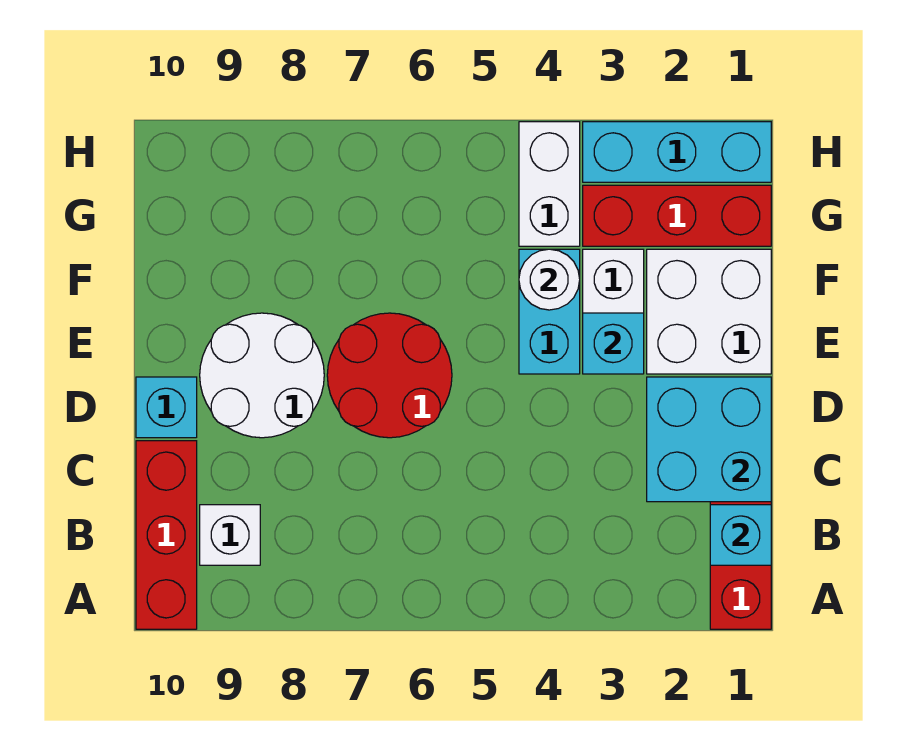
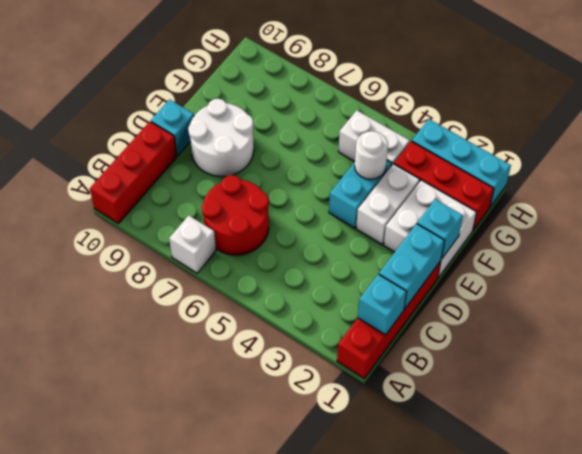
white brick B9 level 1 -> white brick A7 level 1
cyan brick C1:D2 level 2 -> cyan brick C1:D1 level 2
red round brick D6:E7 level 1 -> red round brick B6:C7 level 1
cyan brick E3 level 2 -> cyan brick E1 level 2
white brick G4:H4 level 1 -> white brick G4:G5 level 1

